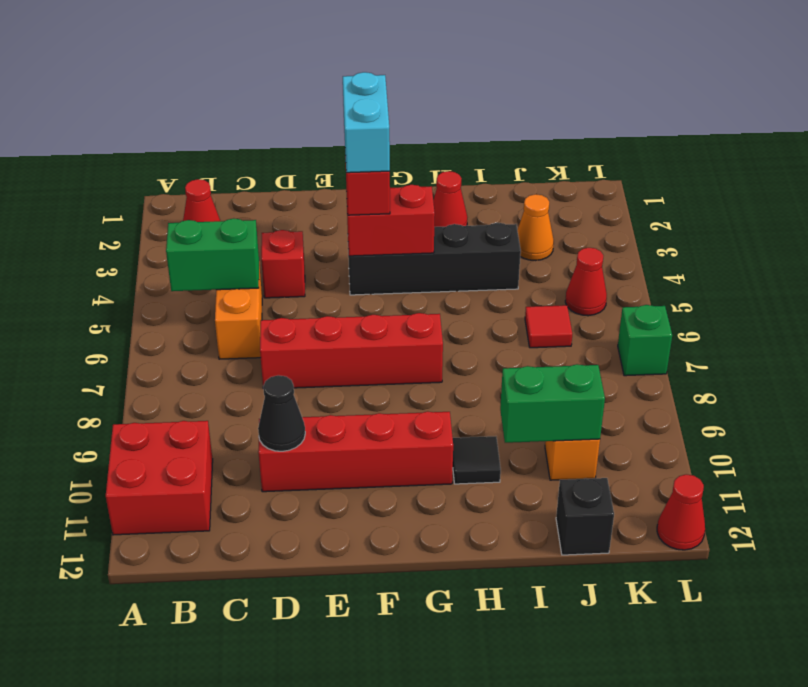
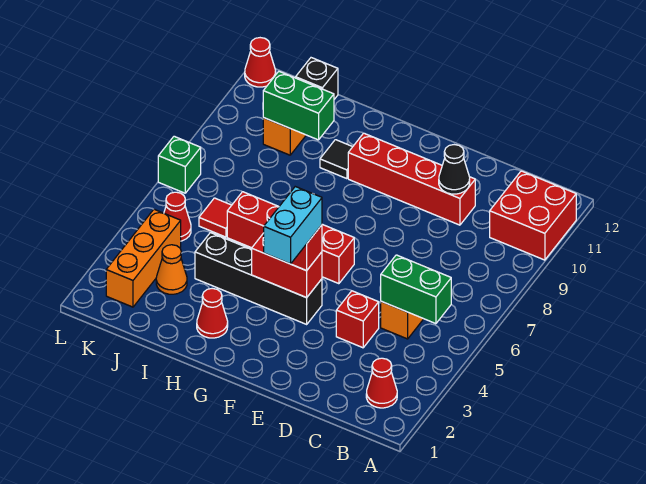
red brick D7:G7 level 1 -> red brick F6:I6 level 1
none -> orange brick K2:K4 level 1

